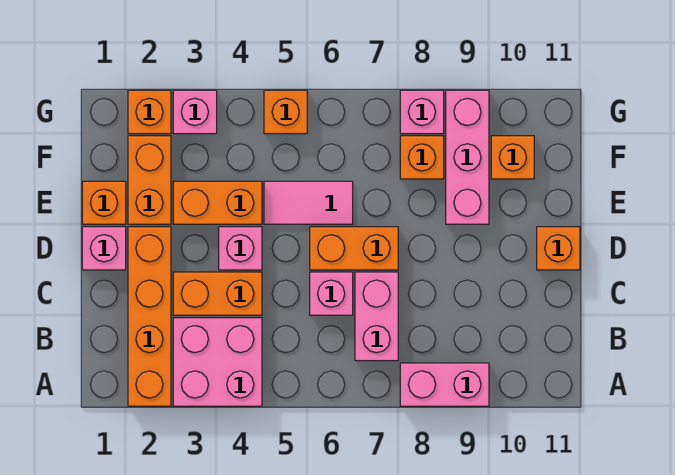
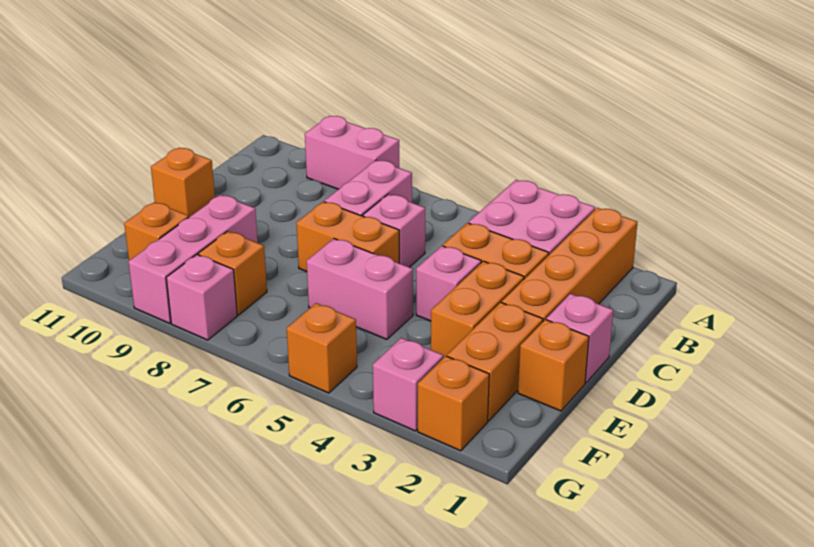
orange brick E3:E4 level 1 -> orange brick D3:E3 level 1
pink tile E5:E6 level 1 -> pink brick E5:E6 level 1

